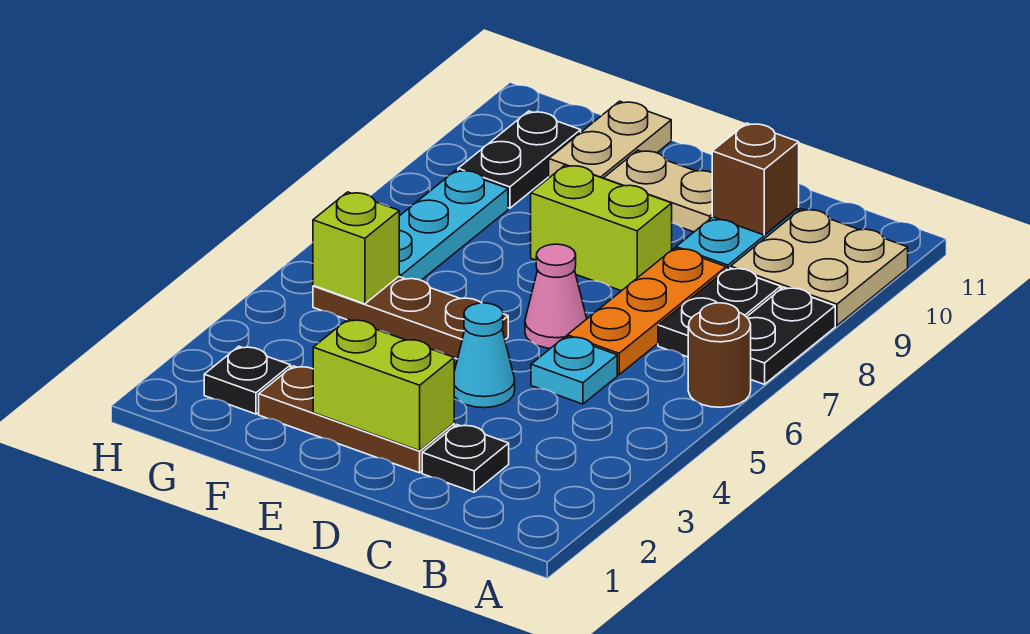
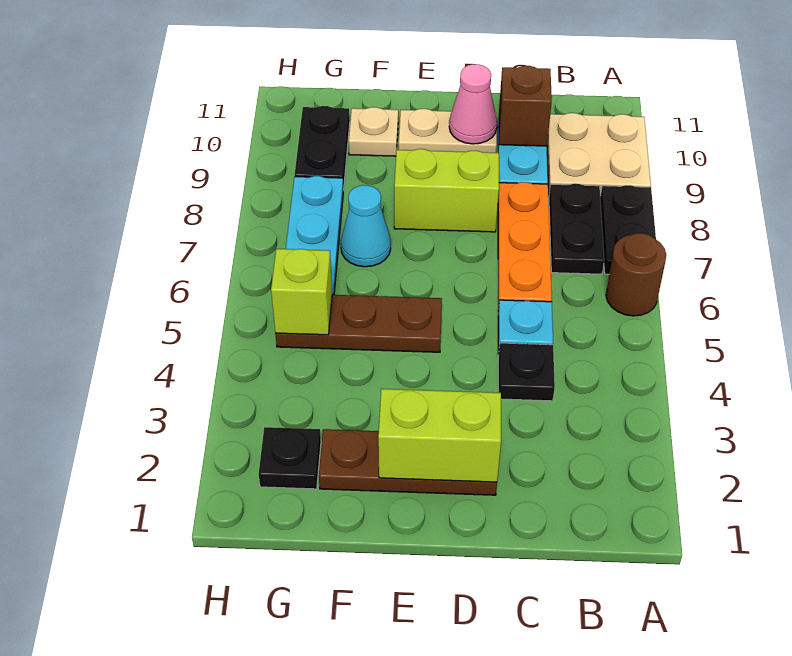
black plate C2 level 1 -> black plate C4 level 1
cyan cone D4 level 1 -> cyan cone F7 level 1
pink cone D6 level 1 -> pink cone D10 level 2
tan plate F10:F11 level 1 -> tan plate F10 level 1

